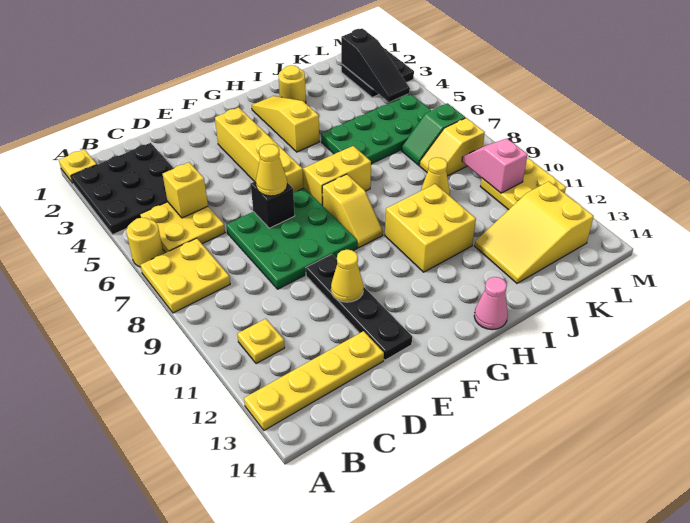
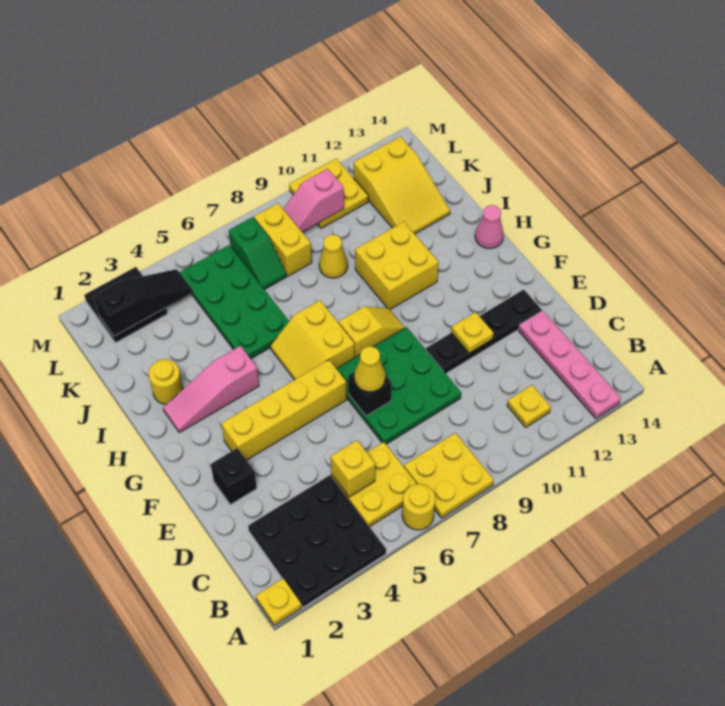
yellow plate A13:D13 level 1 -> pink plate A13:D13 level 1
none -> black brick E2 level 1
yellow cone E11 level 2 -> yellow plate E11 level 2
yellow slope H2:H4 level 1 top 4 -> pink slope H2:H4 level 1 top 4
yellow slope K8:L8 level 1 top L -> yellow brick K8:L8 level 1

